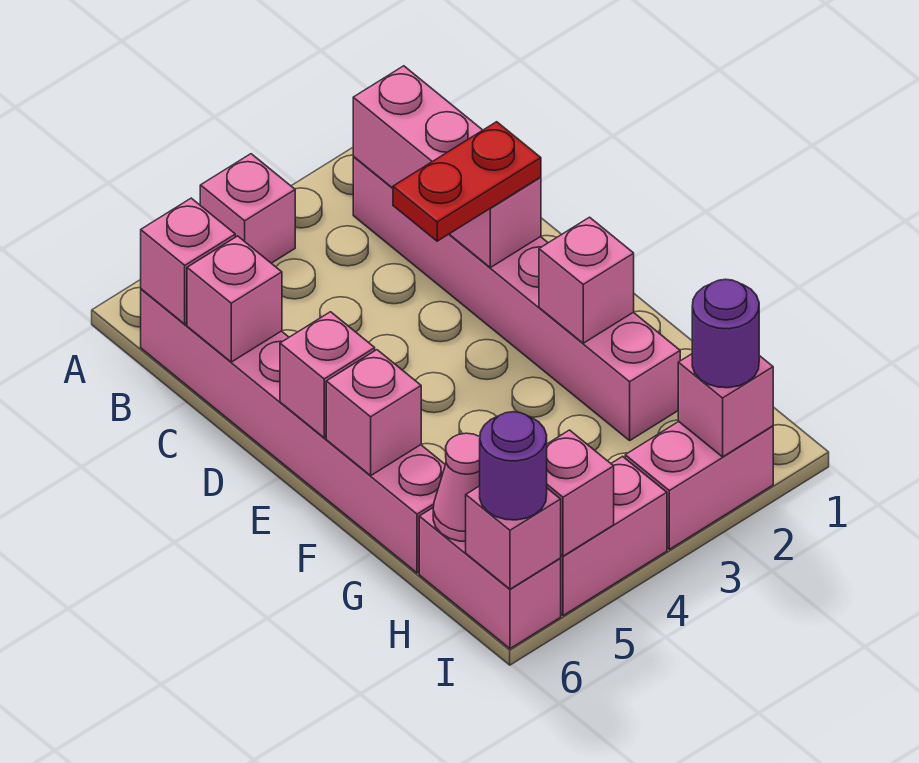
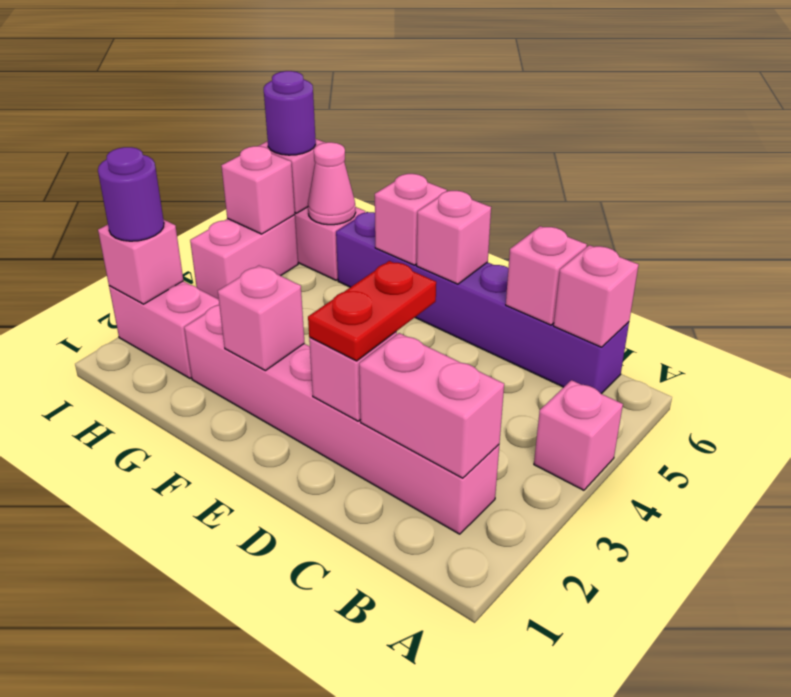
pink brick B6:G6 level 1 -> purple brick B6:G6 level 1
pink brick I2:I3 level 1 -> pink brick H2:I2 level 1

